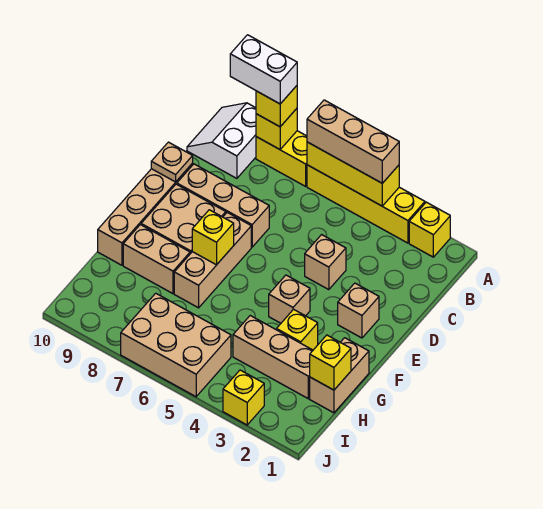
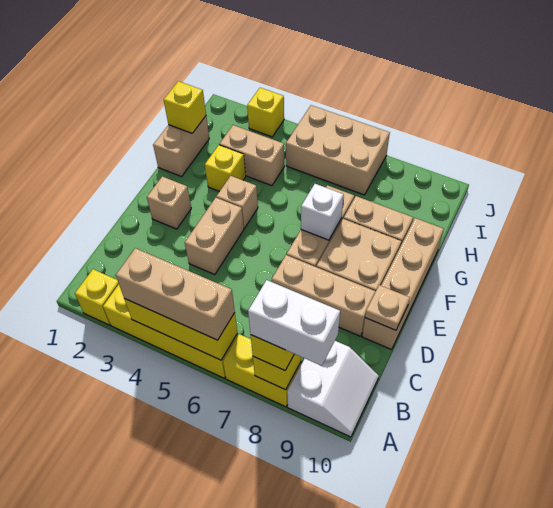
tan brick D4 level 1 -> tan brick D4:E4 level 1
yellow brick F7 level 2 -> white brick F7 level 2
tan brick H2:H4 level 1 -> tan brick H3:H4 level 1

